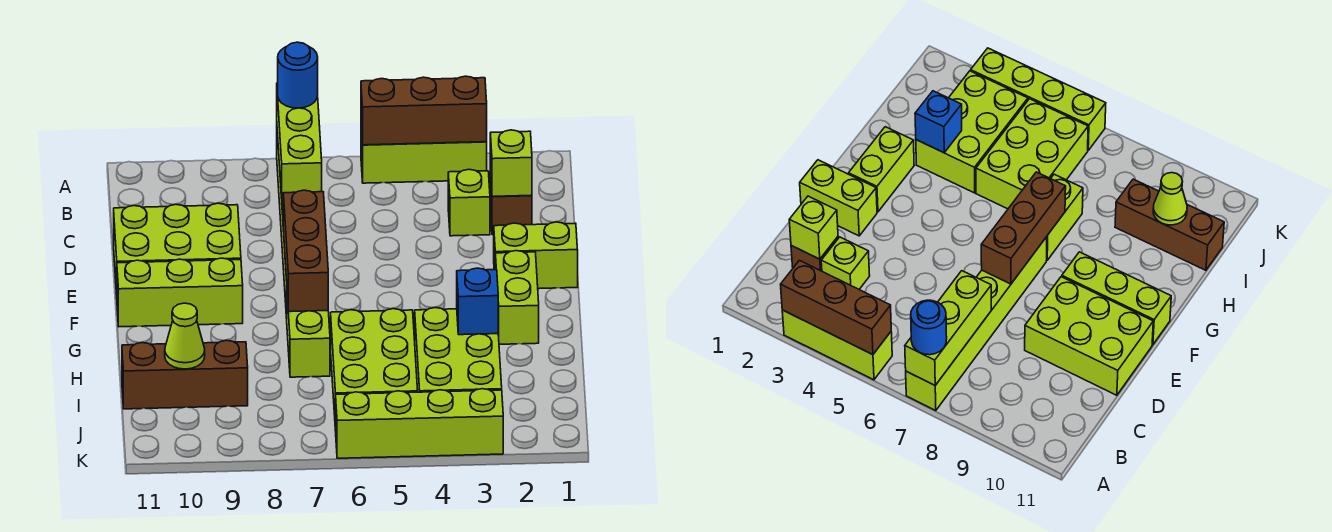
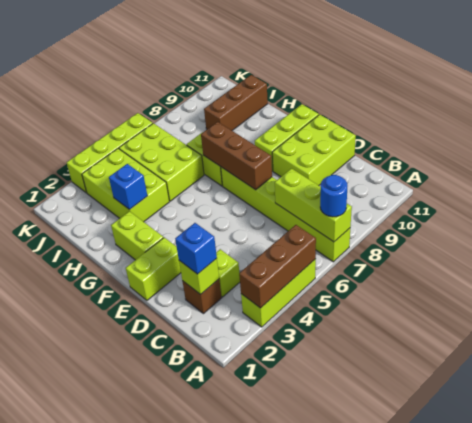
none -> blue brick C2 level 3
lime cone I10 level 2 -> none

